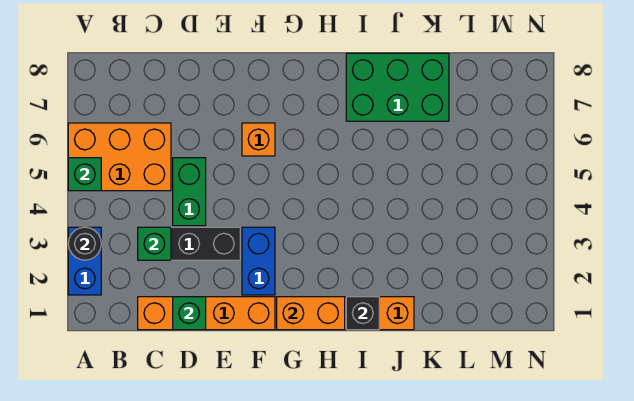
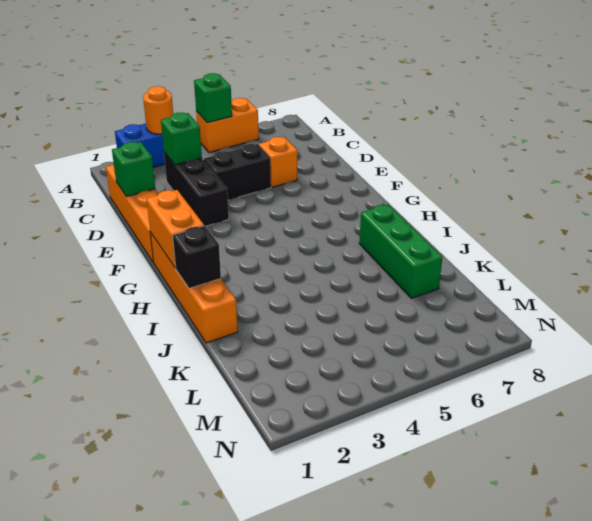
black round brick A3 level 2 -> orange round brick A3 level 2
orange brick A5:C6 level 1 -> orange brick A5:A6 level 1
green brick D4:D5 level 1 -> black brick D4:D5 level 1
blue brick F2:F3 level 1 -> none
orange brick F6 level 1 -> orange brick D6 level 1
green brick I7:K8 level 1 -> green brick I7:K7 level 1

